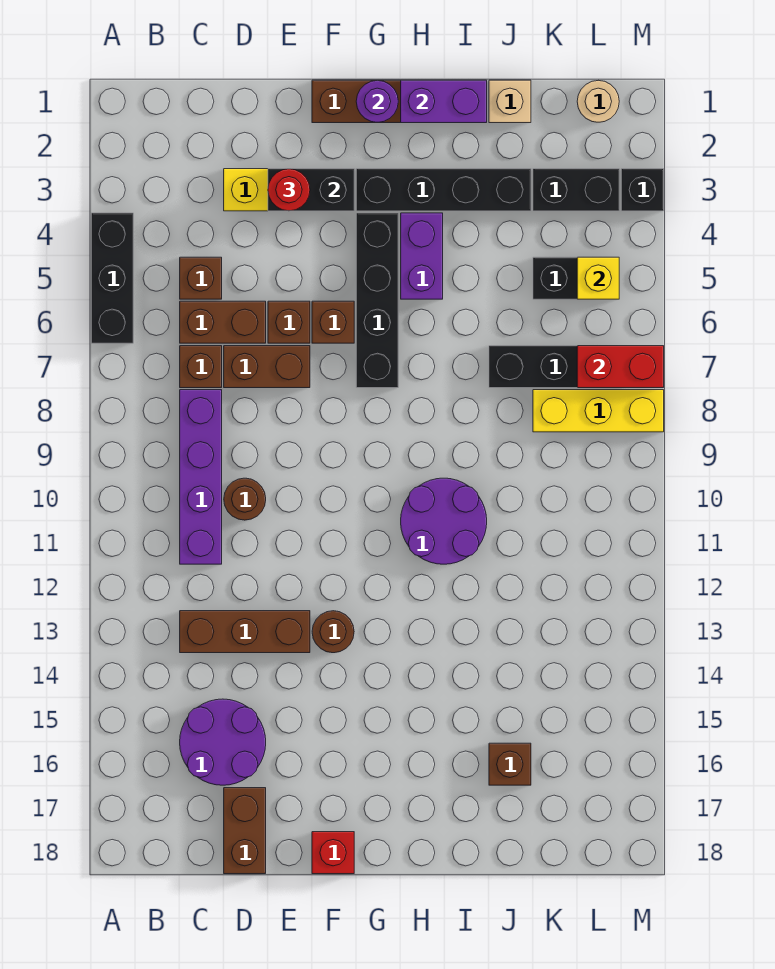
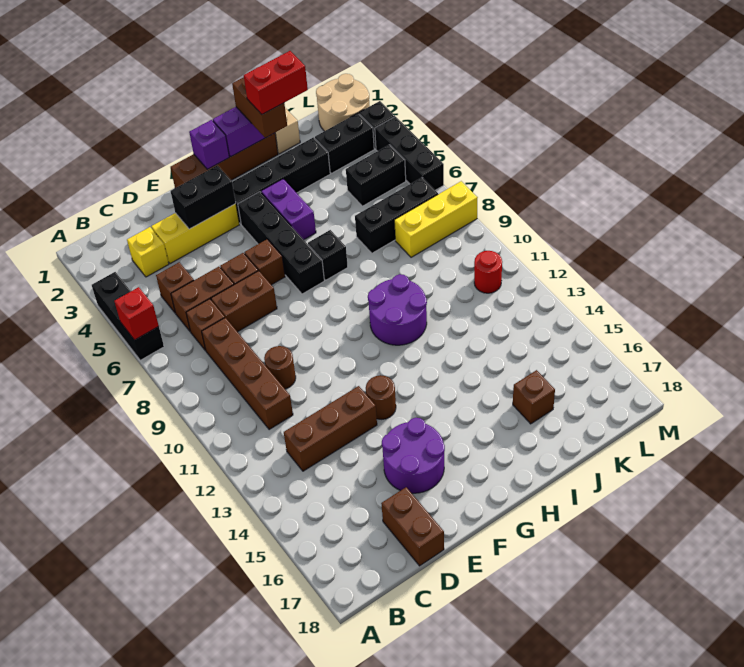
purple brick C8:C11 level 1 -> brown brick C8:C11 level 1
purple round brick C15:D16 level 1 -> purple round brick E15:F16 level 1
red round brick E3 level 3 -> red round brick L11 level 1
red brick F18 level 1 -> red brick A6 level 2
purple round brick G1 level 2 -> purple brick G1 level 2
none -> black brick H7 level 1
none -> brown brick I1:I2 level 3
tan round brick L1 level 1 -> tan round brick L1:M2 level 1
yellow brick L5 level 2 -> yellow brick C3 level 1
red brick L7:M7 level 2 -> red brick I2:J2 level 4
none -> black brick M4:M6 level 1

